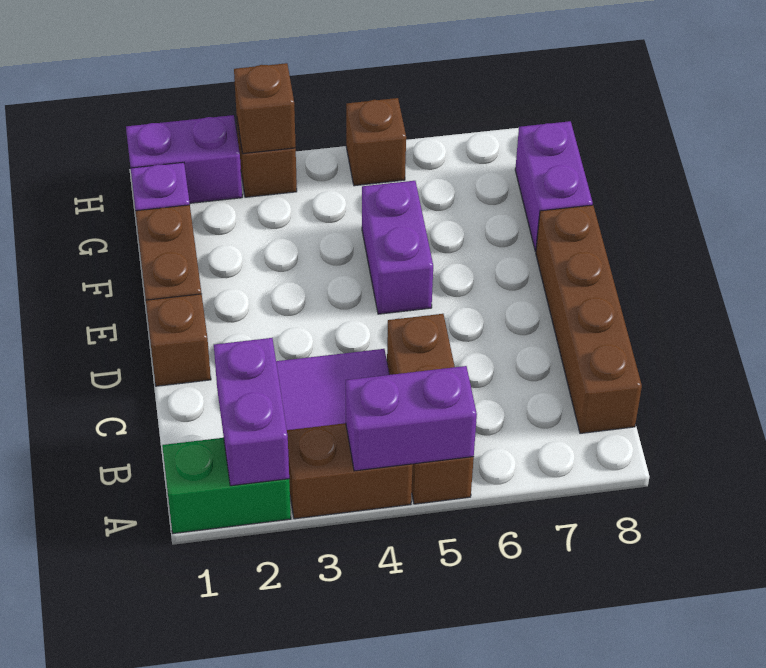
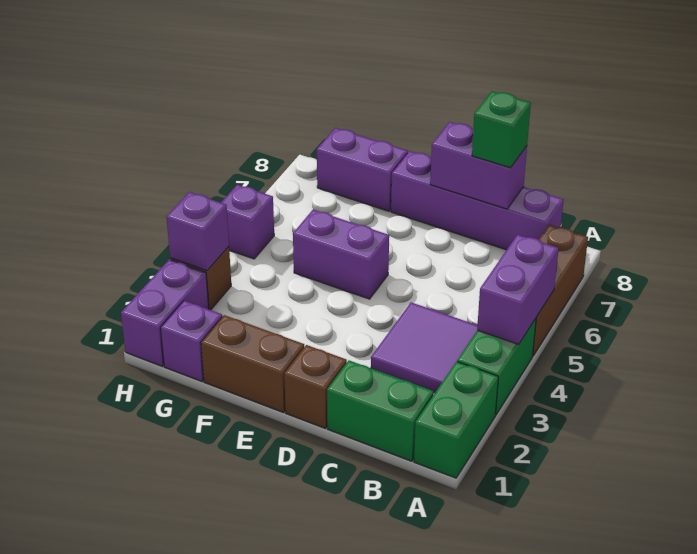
purple brick A2:B2 level 2 -> purple brick C8:D8 level 2
brown brick A3:A4 level 1 -> green brick A3:A4 level 1
brown brick A5:C5 level 1 -> brown brick A5:A7 level 1
none -> green brick B1:C1 level 1
brown brick B8:E8 level 1 -> purple brick B8:E8 level 1
none -> green brick C8 level 3
brown brick H3 level 2 -> purple brick H3 level 2
brown brick H5 level 1 -> purple brick H5 level 1

